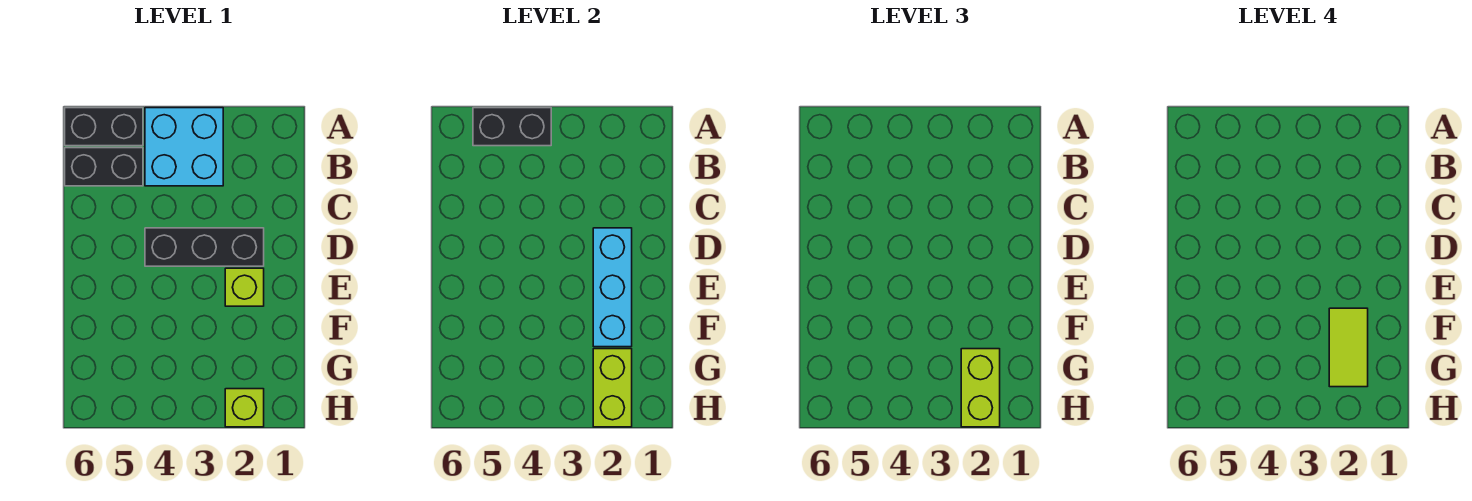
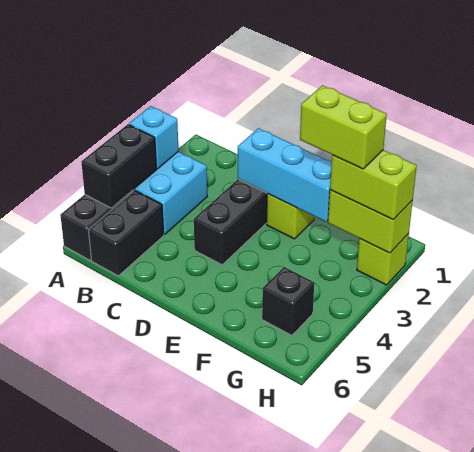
none -> cyan brick A3 level 2
lime tile F2:G2 level 4 -> lime brick F2:G2 level 4
none -> black brick G5 level 1

